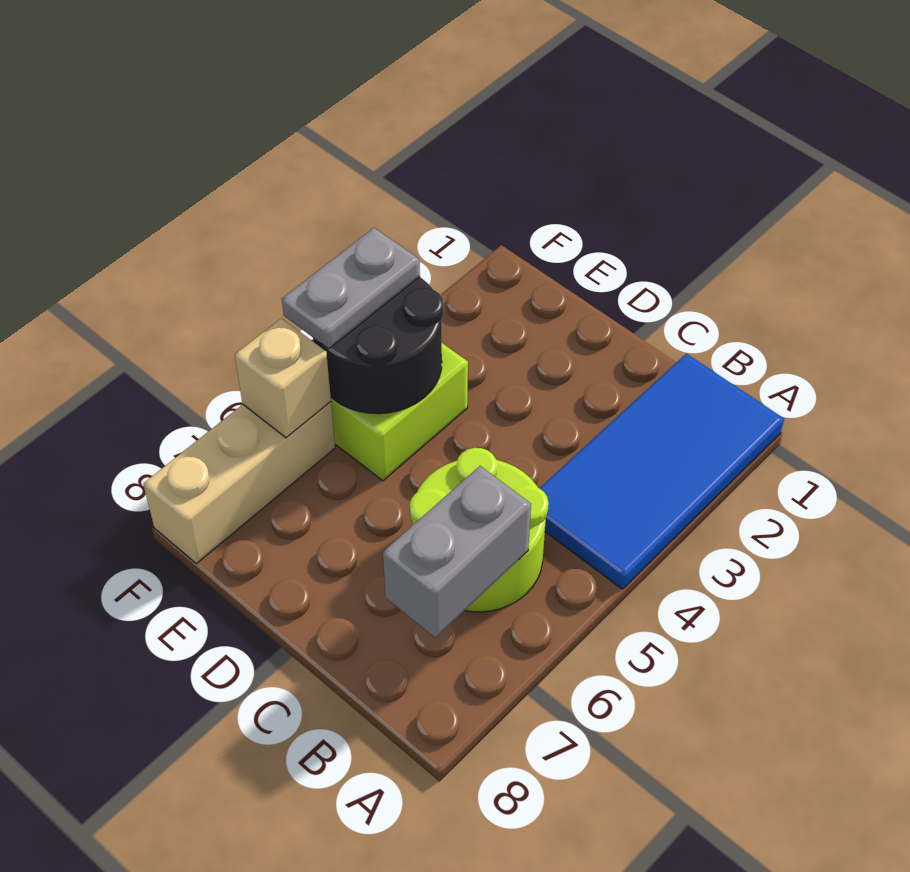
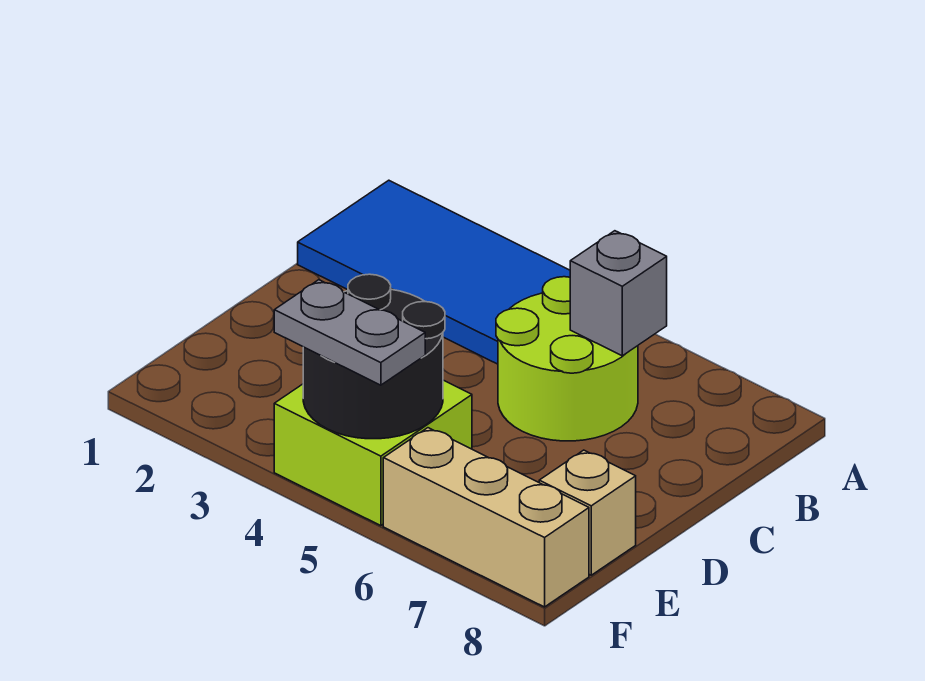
grey brick B6:B7 level 2 -> grey brick B6 level 2
tan brick F6 level 2 -> tan brick E8 level 1

